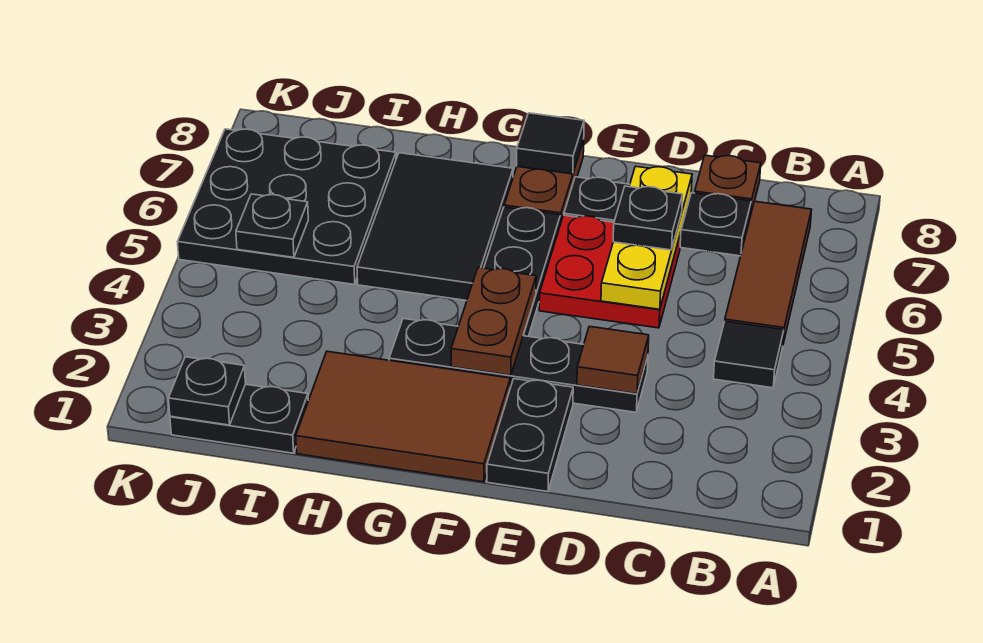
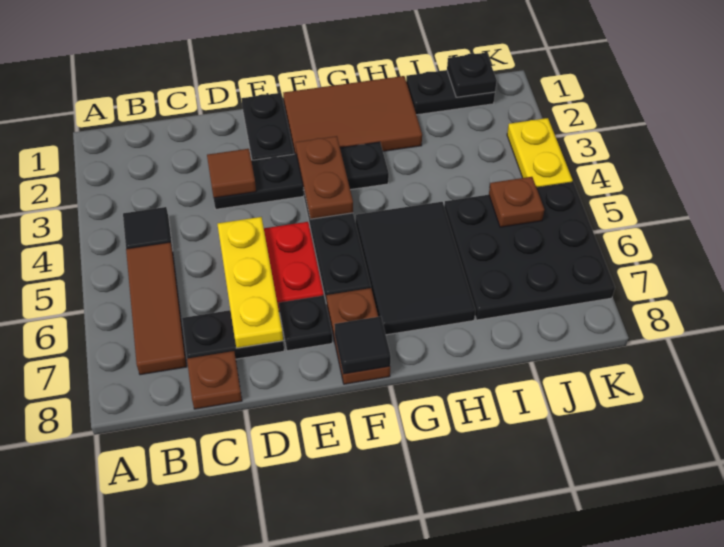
black plate D6 level 3 -> none
black plate J5 level 2 -> brown plate J5 level 2
none -> yellow plate K3:K4 level 1

